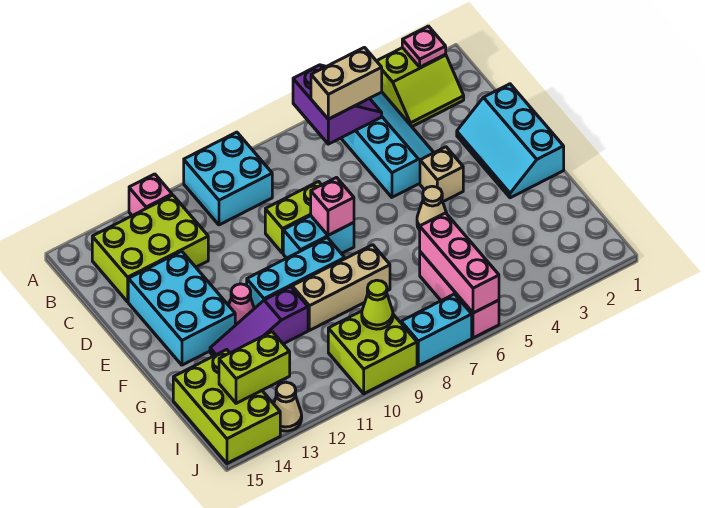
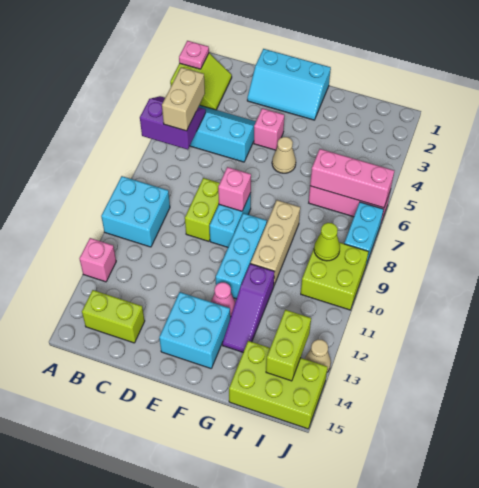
lime brick B12:C14 level 1 -> lime brick B14:C14 level 1
cyan brick D13:F14 level 1 -> cyan brick E13:F14 level 1
tan brick E4 level 1 -> pink brick E4 level 1

